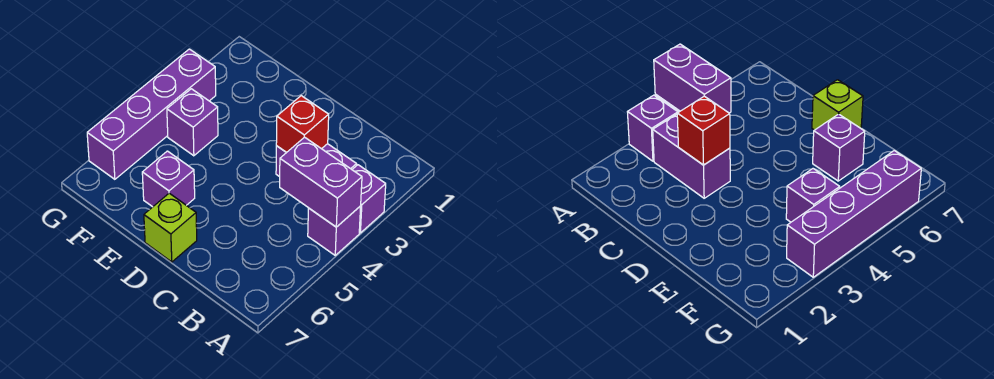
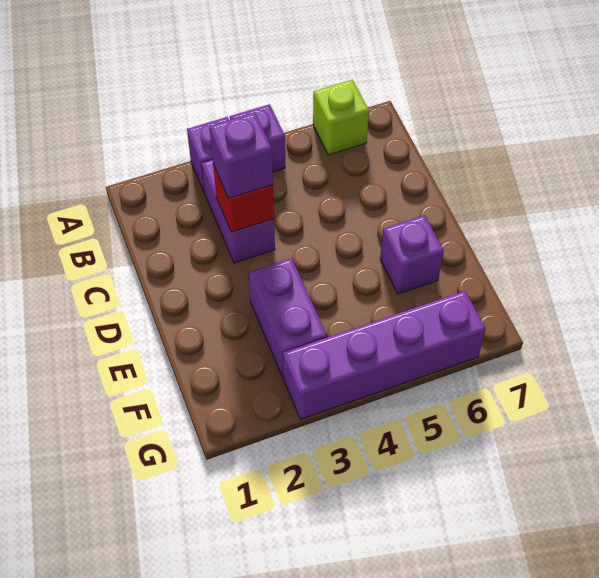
purple brick A4:B4 level 2 -> purple brick E3:F3 level 1
lime brick D7 level 1 -> lime brick A6 level 1
purple brick F4 level 1 -> purple brick C3 level 3

